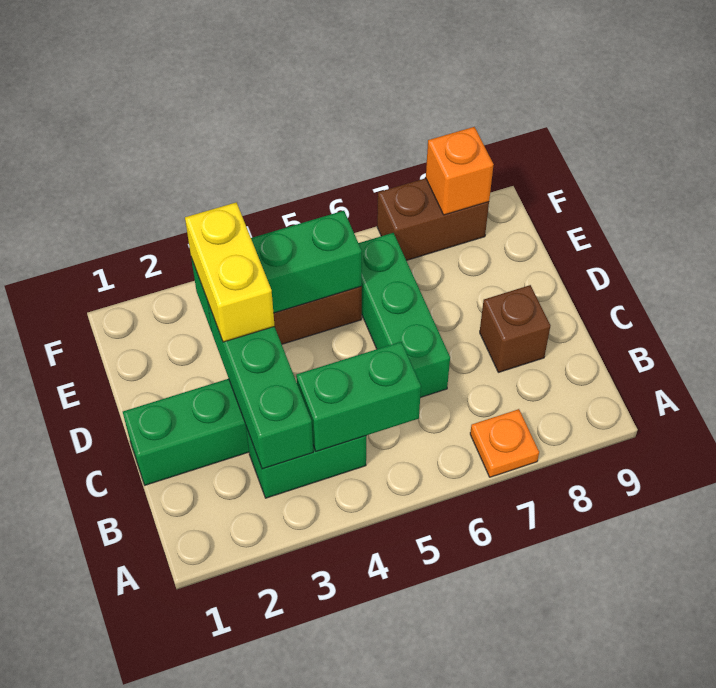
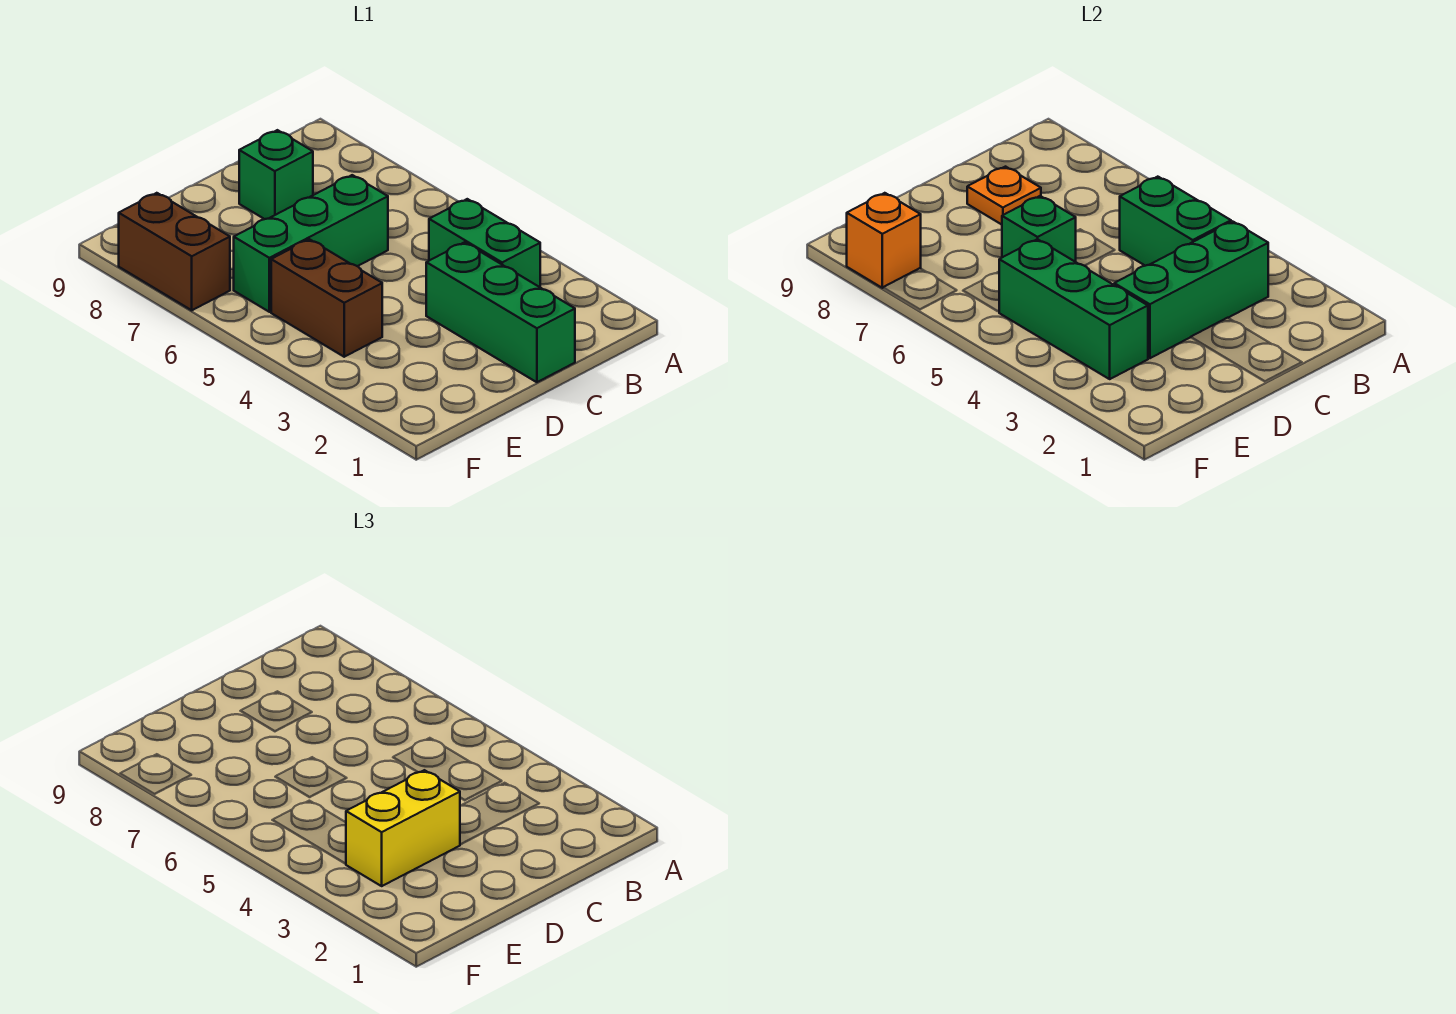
orange plate A7 level 1 -> orange plate C8 level 2
brown brick C8 level 1 -> green brick C8 level 1
none -> green brick D6 level 2

